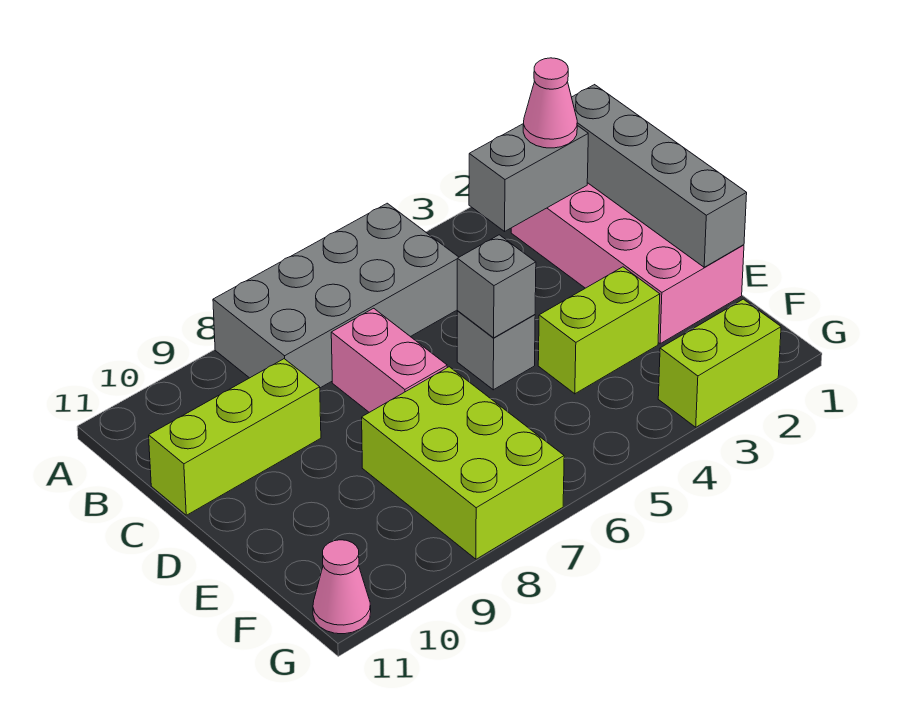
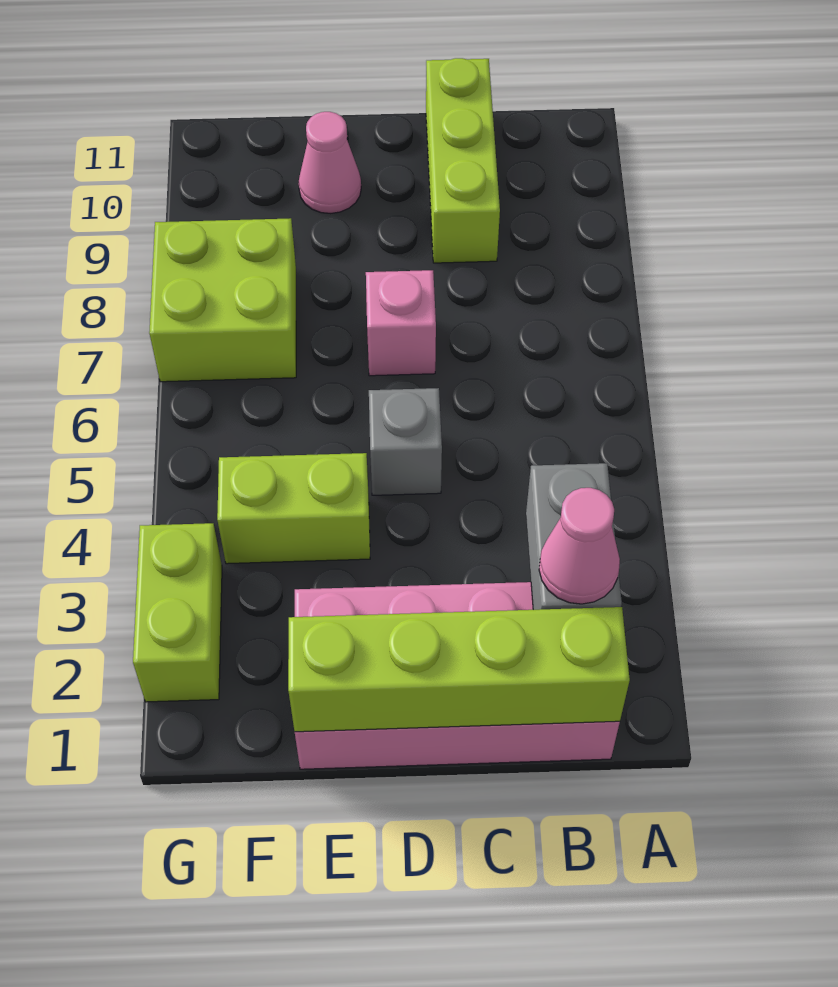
grey brick A5:B8 level 1 -> none
grey brick B1:E1 level 2 -> lime brick B1:E1 level 2
pink brick C7:D7 level 1 -> pink brick D7 level 1
grey brick D5 level 2 -> none
lime brick E3:E4 level 1 -> lime brick E4:F4 level 1
lime brick E7:G8 level 1 -> lime brick F7:G8 level 1
pink cone G11 level 1 -> pink cone E10 level 1

